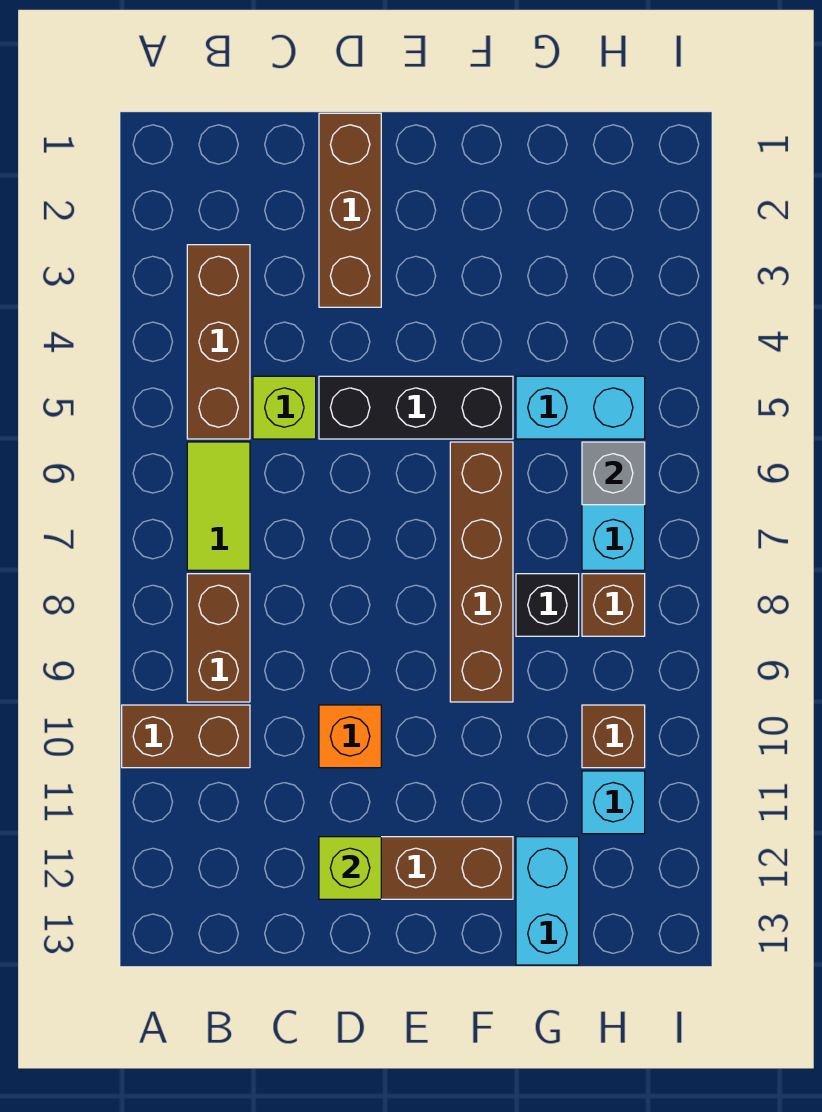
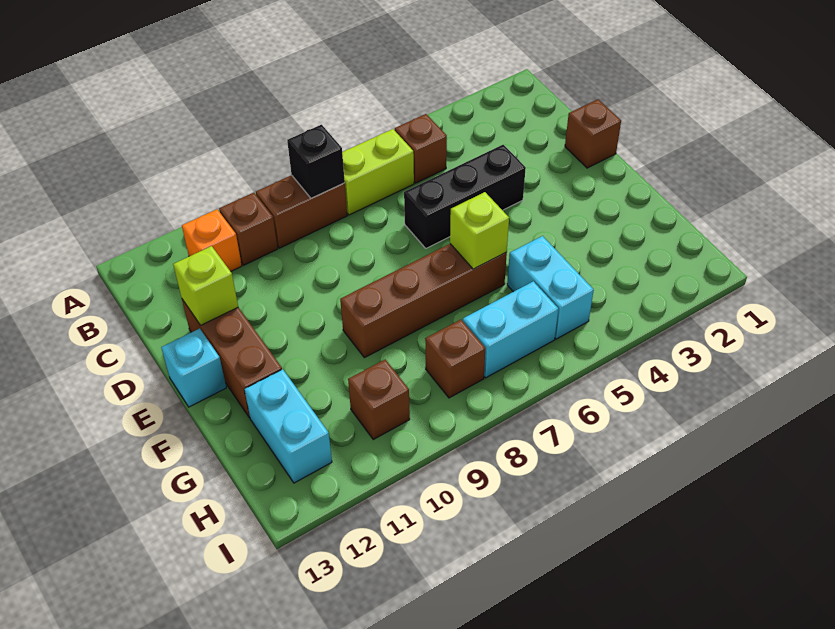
brown brick A10:B10 level 1 -> brown brick B10 level 1
brown brick B3:B5 level 1 -> brown brick B5 level 1
lime tile B6:B7 level 1 -> lime brick B6:B7 level 1
lime brick C5 level 1 -> lime brick F6 level 2
brown brick D1:D3 level 1 -> brown brick D1 level 1
black brick D5:F5 level 1 -> black brick D4:D6 level 1
orange brick D10 level 1 -> orange brick B11 level 1
black brick G8 level 1 -> black brick B8 level 2
cyan brick G12:G13 level 1 -> cyan brick G12:H12 level 1
grey brick H6 level 2 -> none
cyan brick H11 level 1 -> cyan brick E13 level 1

